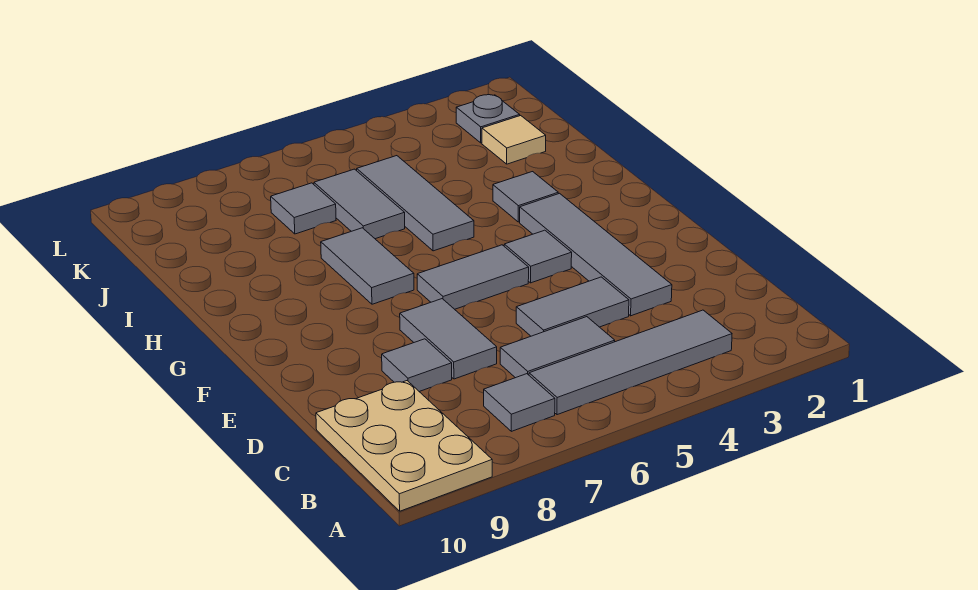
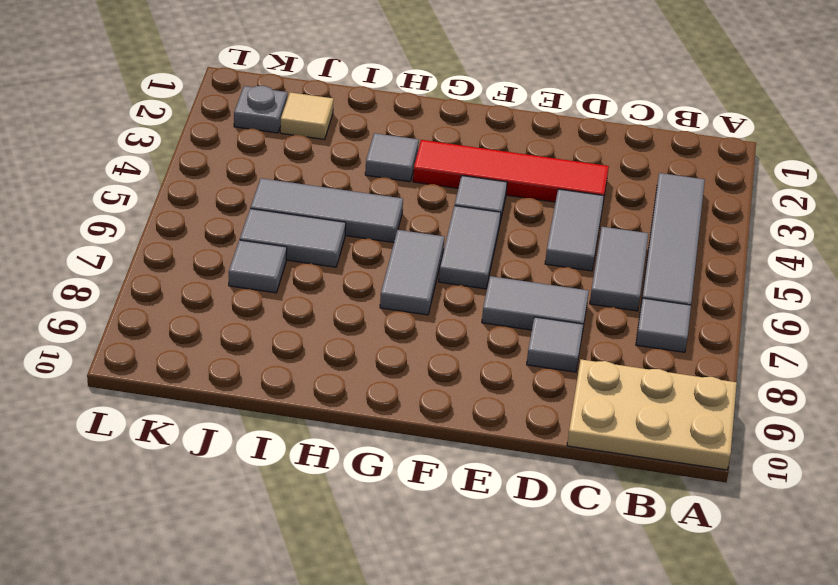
grey tile D3:G3 level 1 -> red tile D3:G3 level 1
grey tile G7:H7 level 1 -> grey tile G6:G7 level 1

